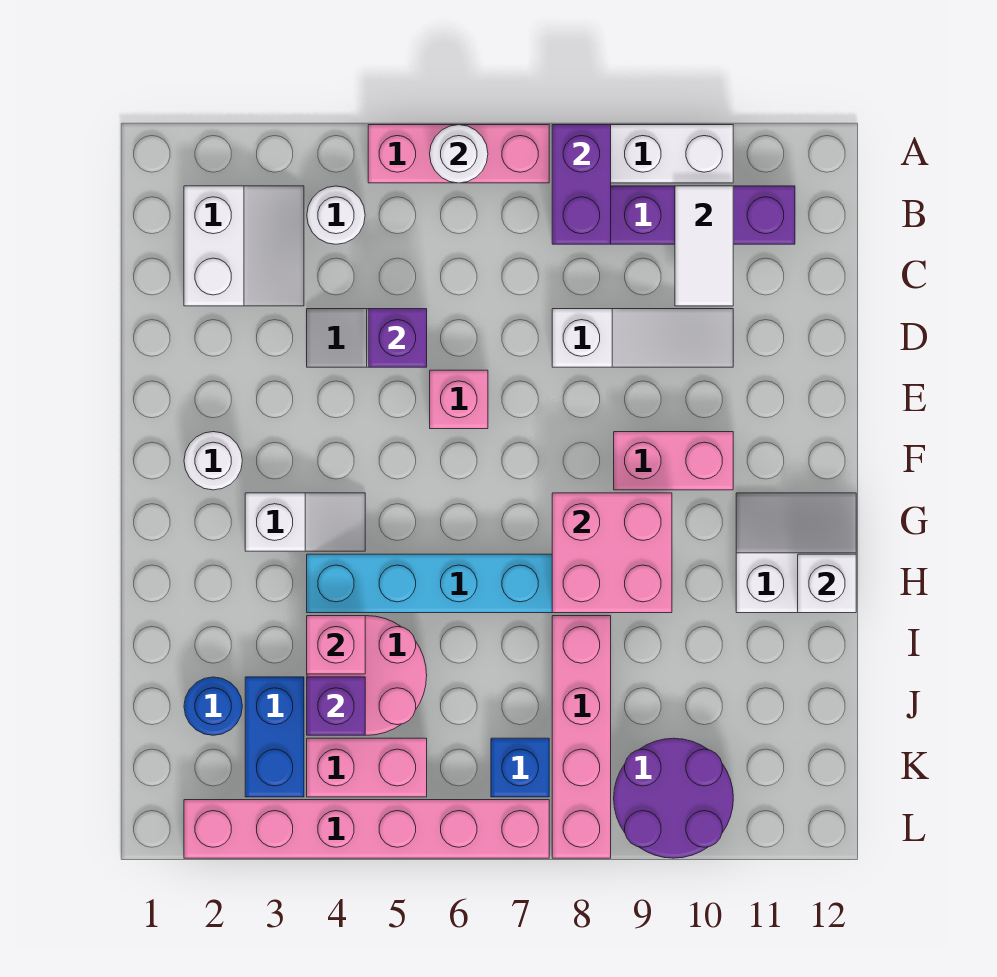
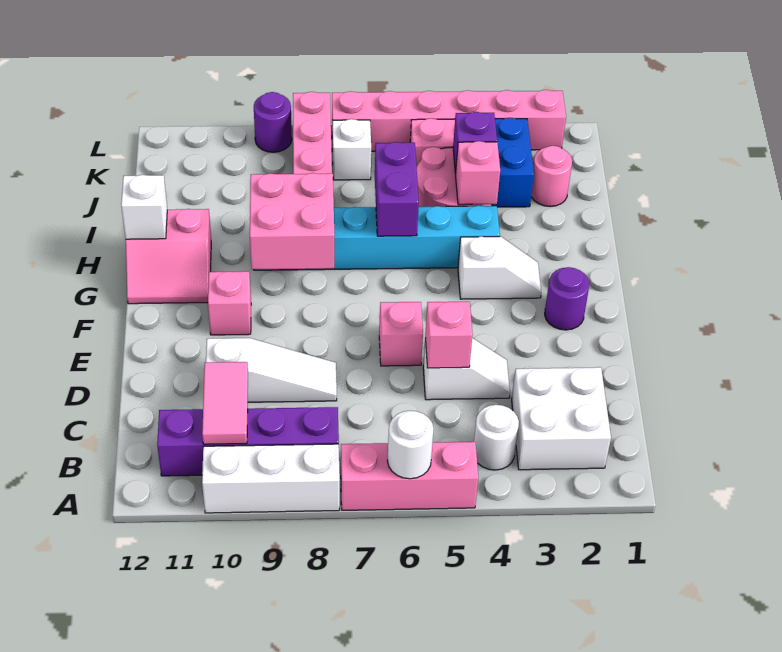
purple brick A8:B8 level 2 -> purple brick H6:I6 level 2
white slope B2:C3 level 1 top 2 -> white brick B2:C3 level 1
white tile B10:C10 level 2 -> pink tile B10:C10 level 2
purple brick D5 level 2 -> pink brick D5 level 2
white slope D8:D10 level 1 top 8 -> white slope D8:D10 level 1 top 10
white round brick F2 level 1 -> purple round brick F2 level 1
pink brick F9:F10 level 1 -> pink brick F10 level 1
white slope G3:G4 level 1 top 3 -> white slope G3:G4 level 1 top 4
white slope G11:H12 level 1 top H -> pink slope G11:H12 level 1 top H
blue round brick J2 level 1 -> pink round brick J2 level 1
blue brick K7 level 1 -> white brick K7 level 1
purple round brick K9:L10 level 1 -> purple round brick L9 level 1

